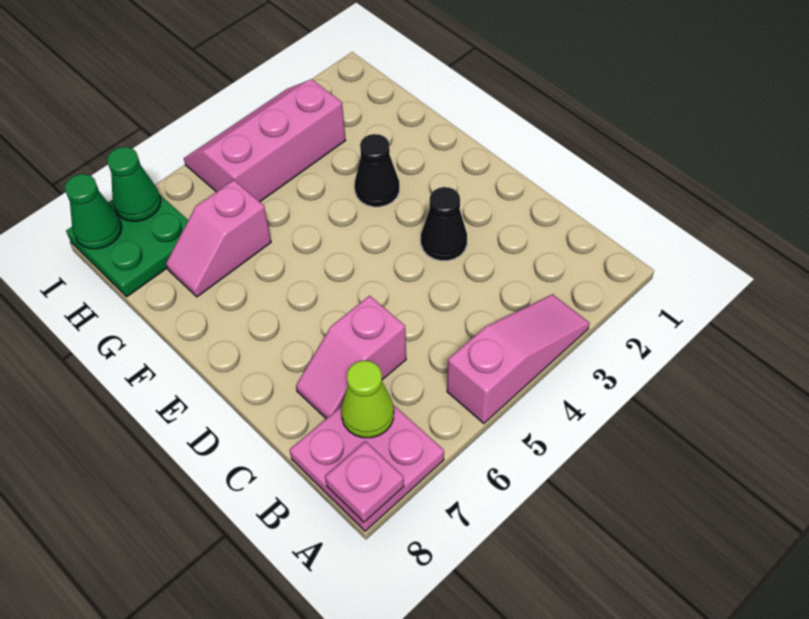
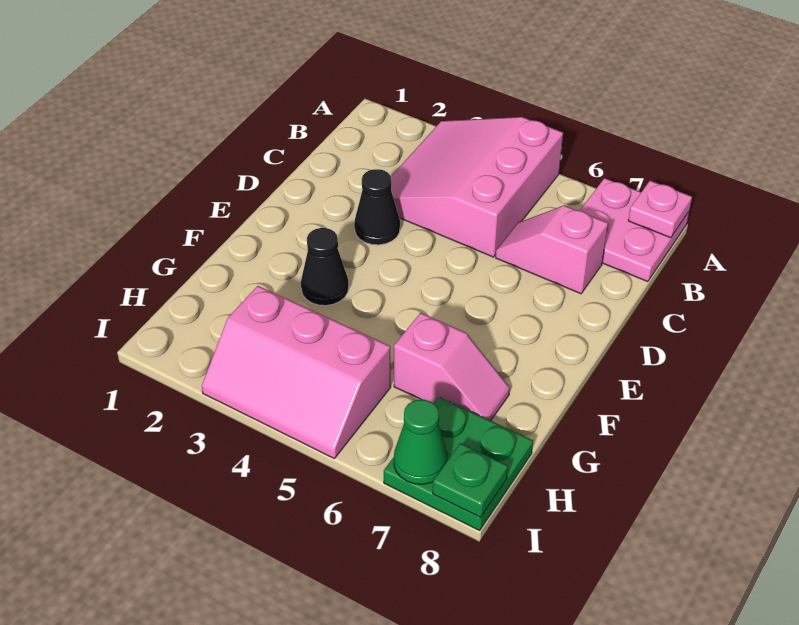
pink slope A3:A5 level 1 top 5 -> pink slope A3:C5 level 1 top 5
lime cone B7 level 2 -> none
pink slope C6:C7 level 1 top 6 -> pink slope C6:C7 level 1 top 7
green cone I8 level 2 -> green plate I8 level 2

